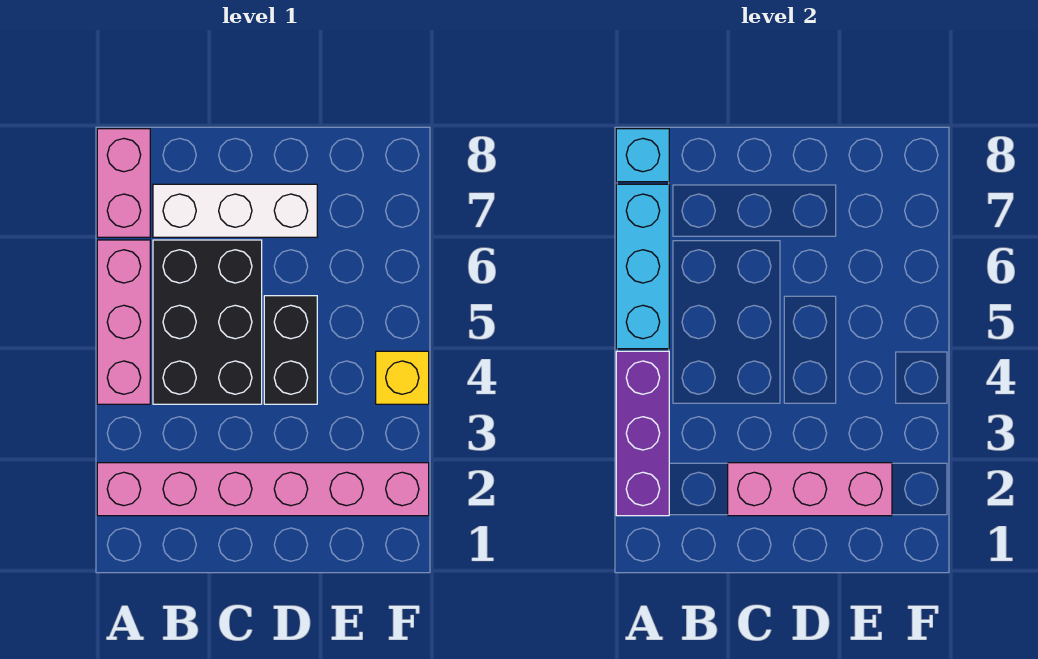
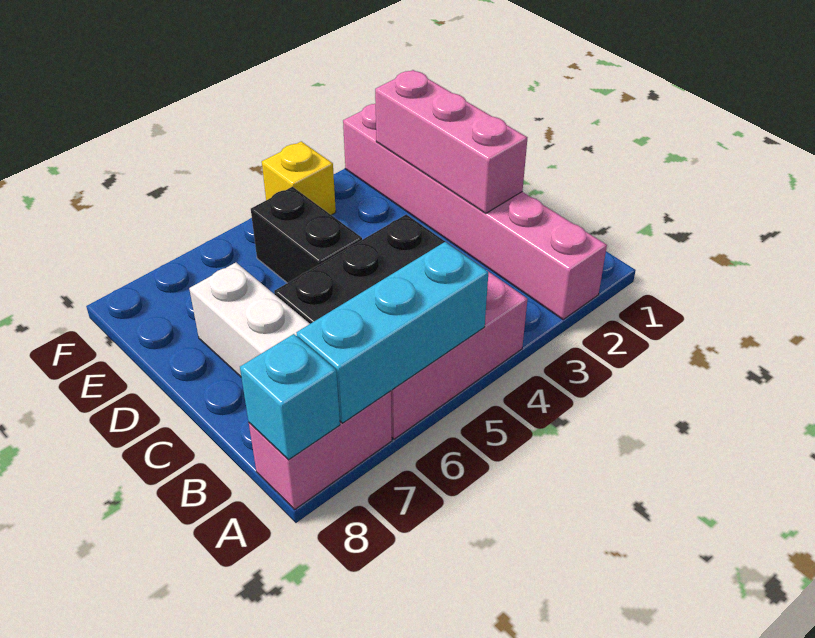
purple brick A2:A4 level 2 -> none
black brick D4:D5 level 1 -> black brick D5:E5 level 1

